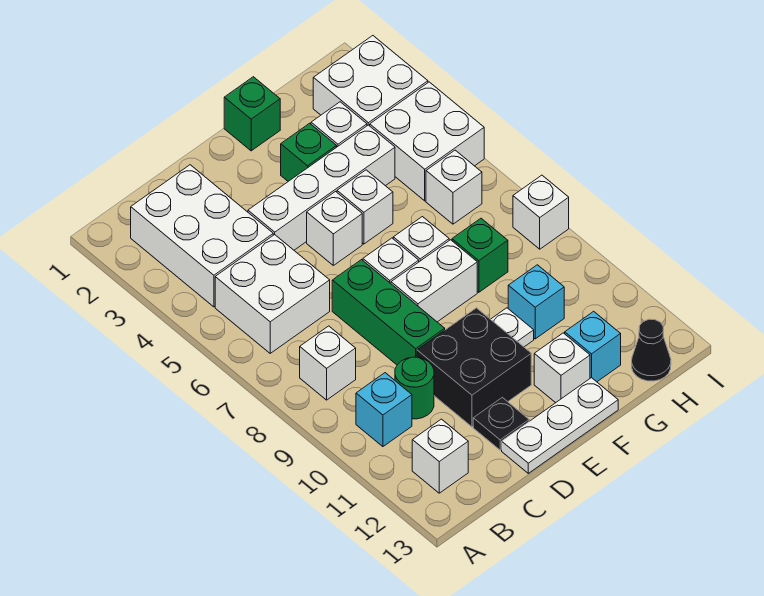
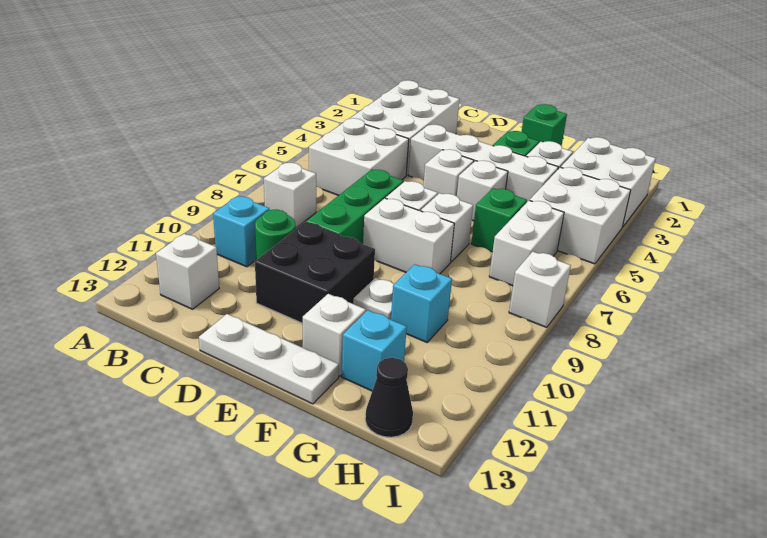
black plate D12 level 1 -> none
green brick G8 level 1 -> green brick G6 level 1
white brick H6 level 1 -> white brick H6:H7 level 1

